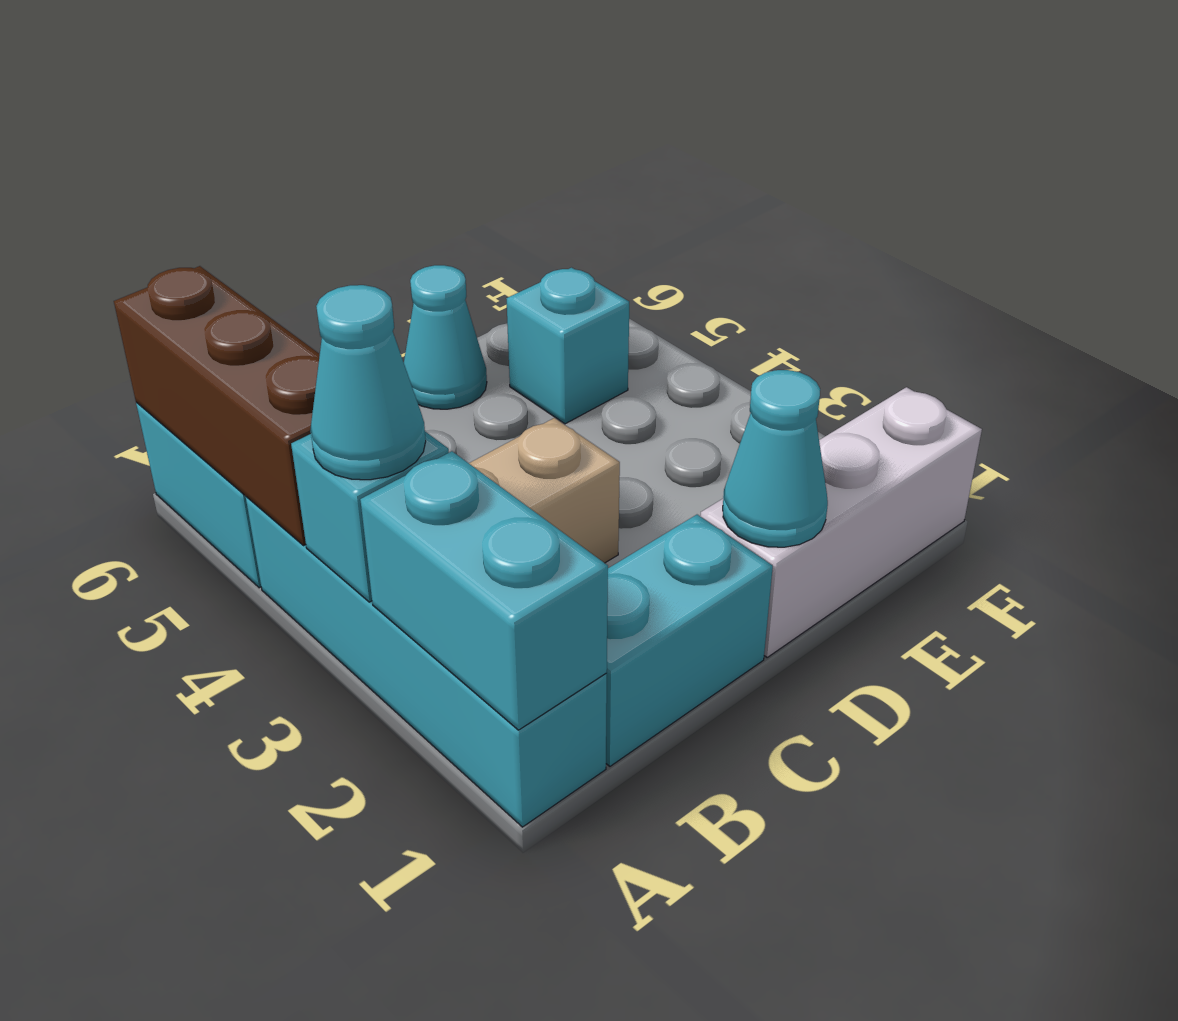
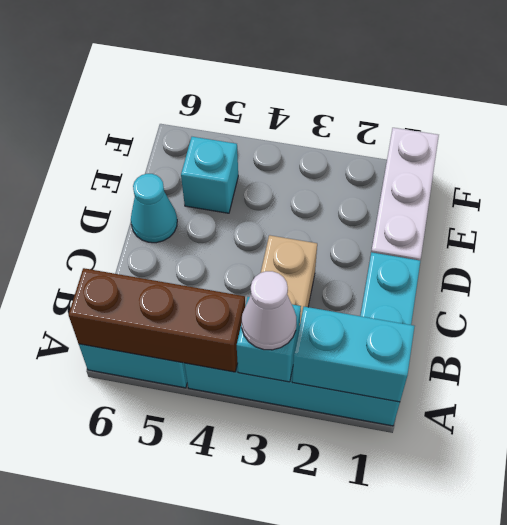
cyan cone A3 level 3 -> white cone A3 level 3
cyan cone D1 level 2 -> none

